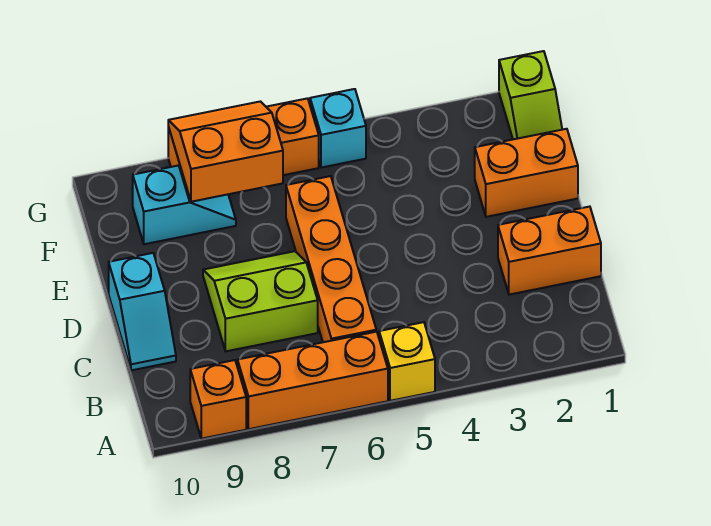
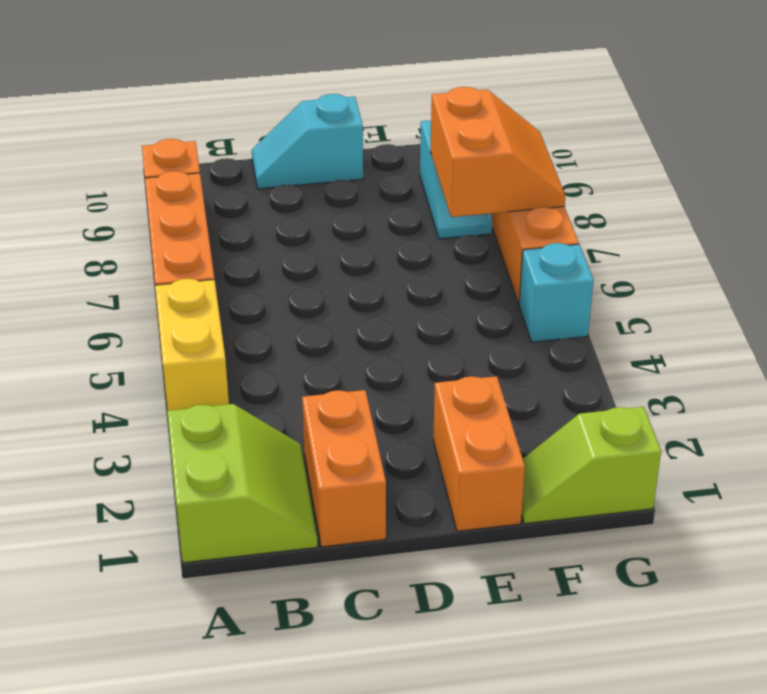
yellow brick A5 level 1 -> yellow brick A4:A5 level 1
orange brick B6:E6 level 1 -> none
lime slope C7:D8 level 1 top C -> lime slope A1:B2 level 1 top A

